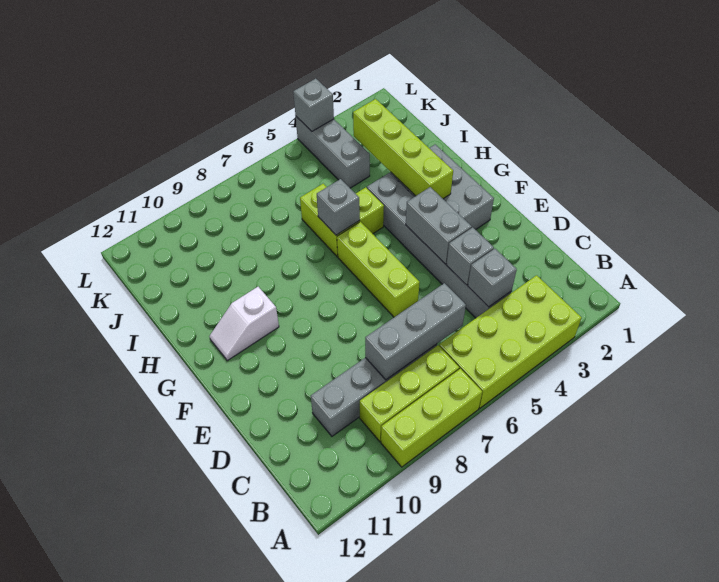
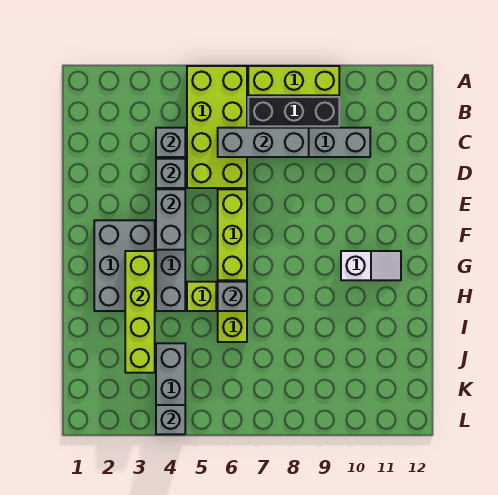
lime brick A3:B6 level 1 -> lime brick A5:D6 level 1
lime brick B7:B9 level 1 -> black brick B7:B9 level 1

